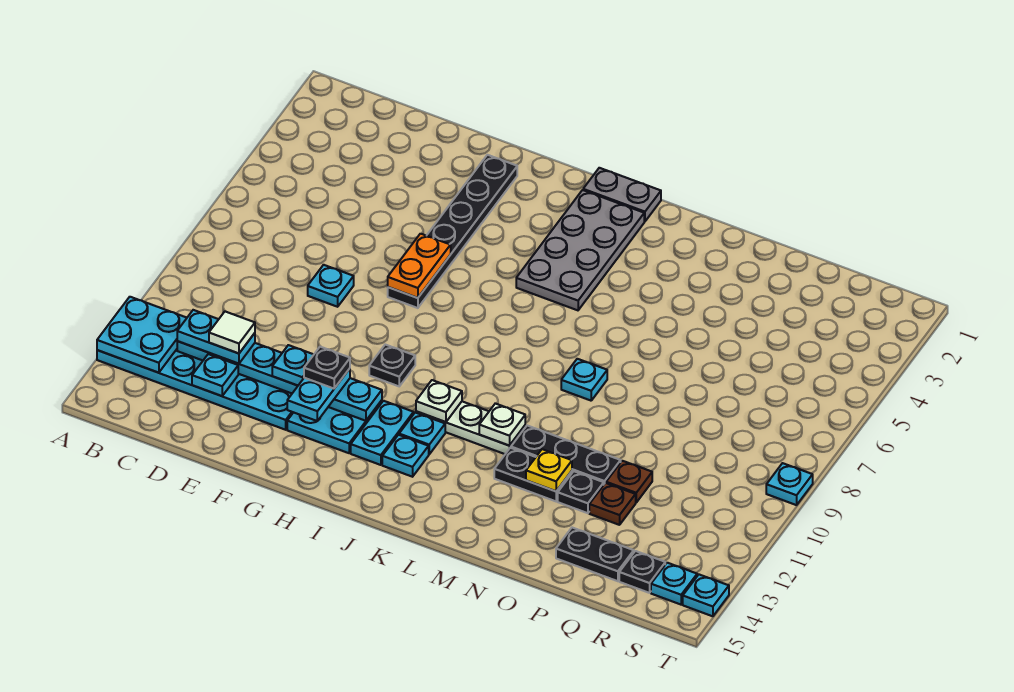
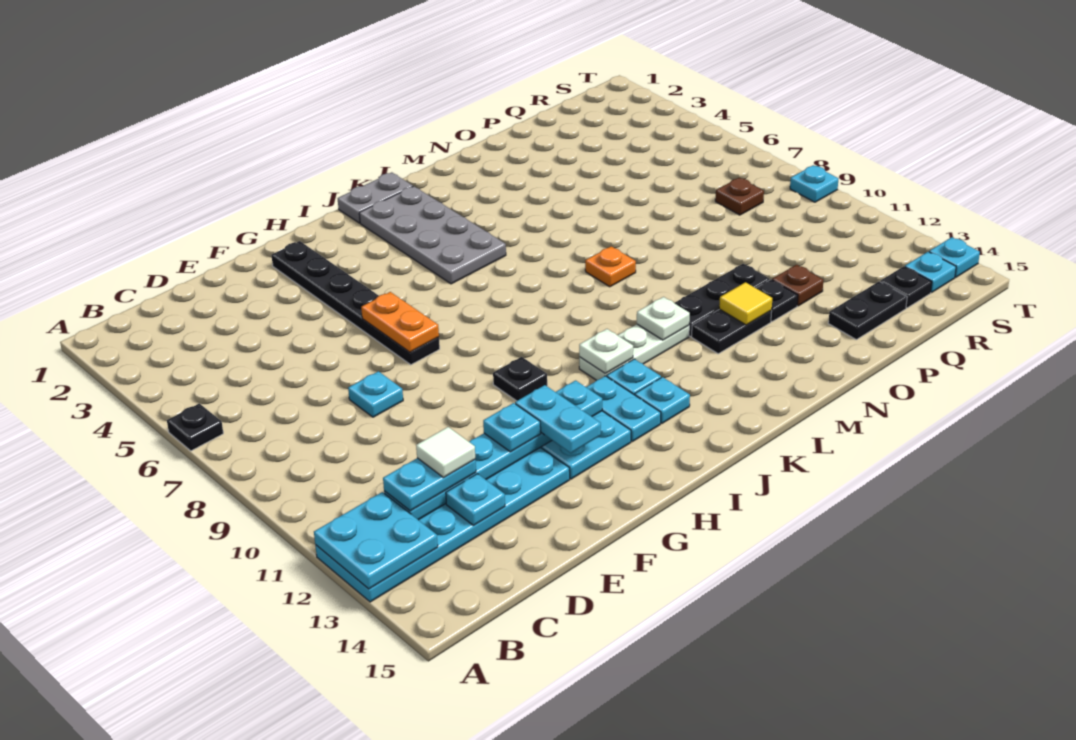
black plate G12 level 4 -> black plate A6 level 1
cyan plate M8 level 1 -> orange plate M8 level 1
yellow plate N12 level 2 -> yellow tile N12 level 2
brown plate P11 level 1 -> brown plate R8 level 1

